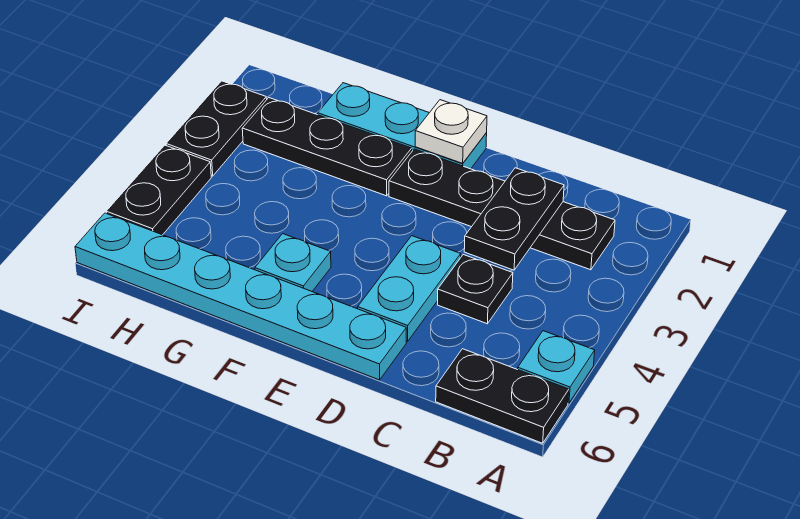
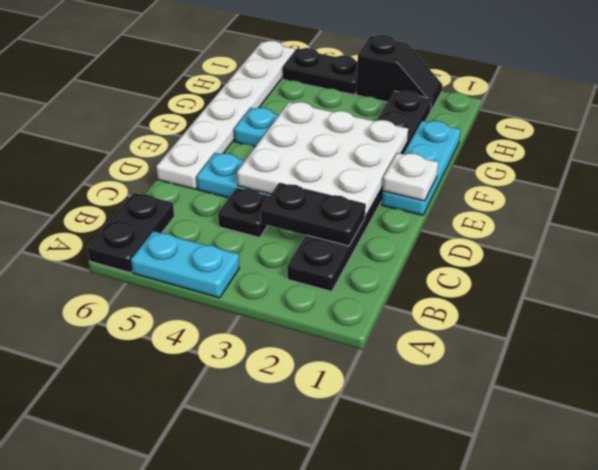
cyan plate A5 level 1 -> cyan plate A4:A5 level 1
none -> white plate D2:F4 level 2
cyan plate D6:I6 level 1 -> white plate D6:I6 level 1
black plate I2:I3 level 1 -> black slope I2:I3 level 1 top 3

